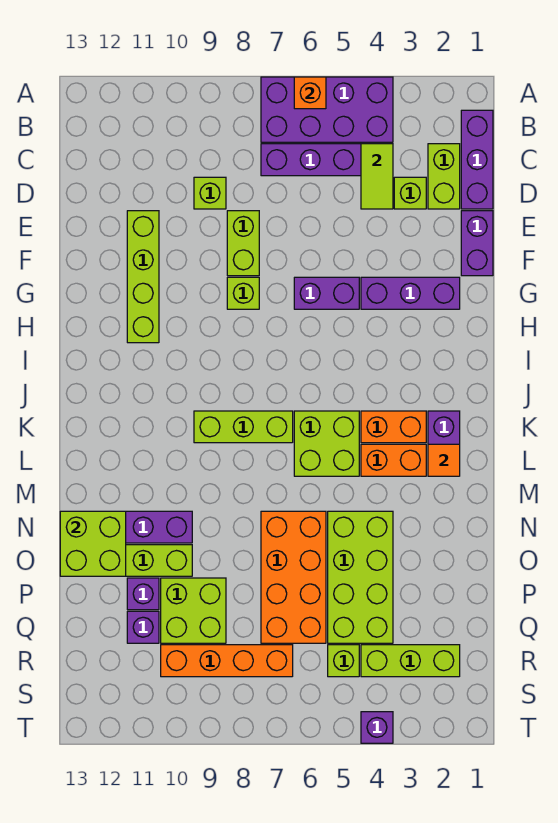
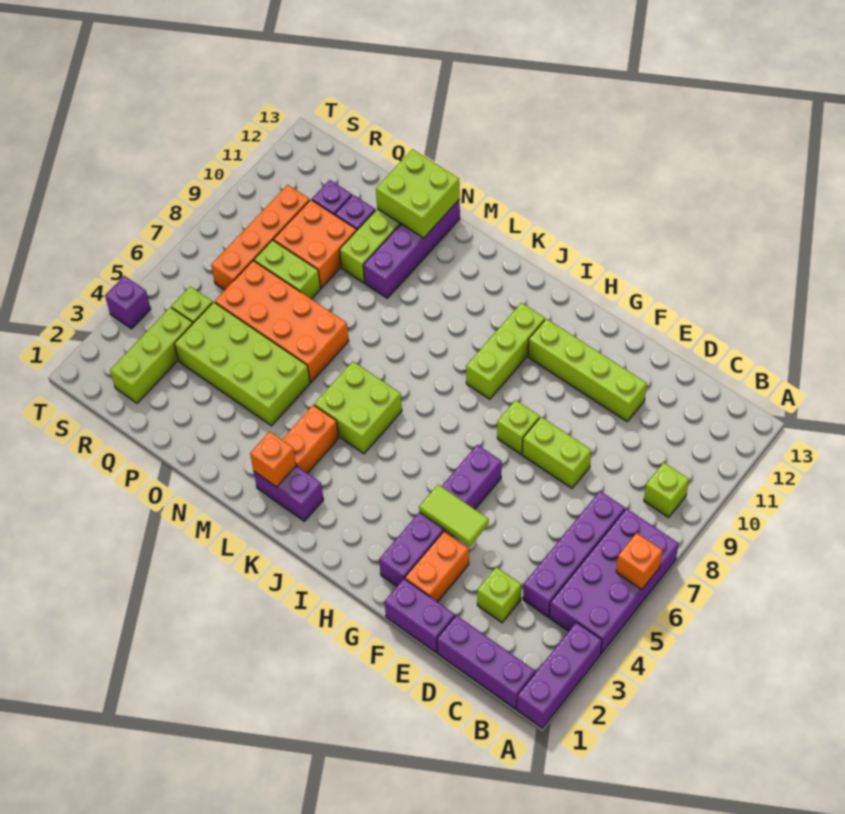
none -> purple brick A1:A3 level 1
lime brick C2:D2 level 1 -> lime brick P8:Q8 level 1
lime tile C4:D4 level 2 -> lime tile F4:G4 level 2
lime brick D9 level 1 -> lime brick B9 level 1
orange brick K3:K4 level 1 -> orange brick F2:F3 level 1
lime brick K7:K9 level 1 -> lime brick I9:I11 level 1
orange tile L2 level 2 -> orange brick L2 level 2
lime brick P9:Q10 level 1 -> orange brick P9:Q10 level 1

